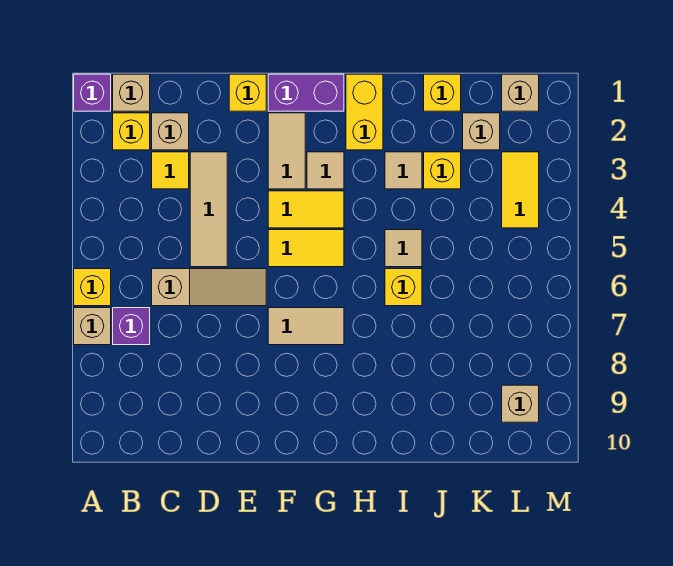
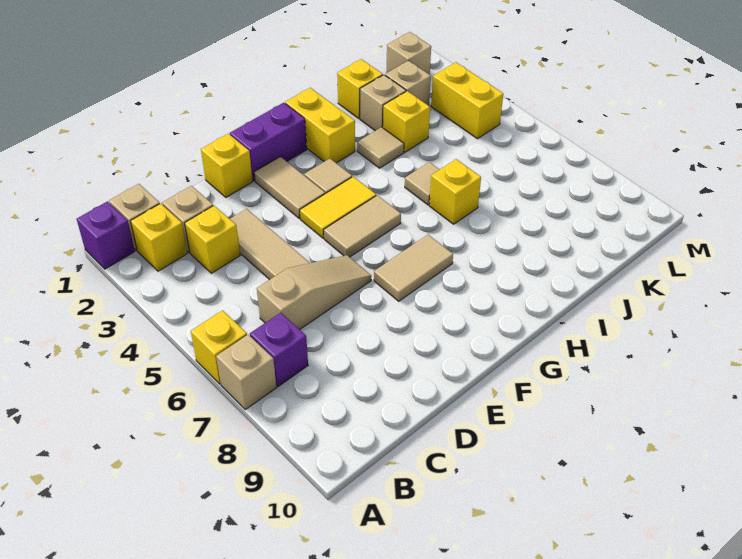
yellow tile C3 level 1 -> yellow brick C3 level 1
yellow tile F5:G5 level 1 -> tan tile F5:G5 level 1
yellow tile L3:L4 level 1 -> yellow brick L3:L4 level 1
tan brick L9 level 1 -> tan brick J2 level 1

